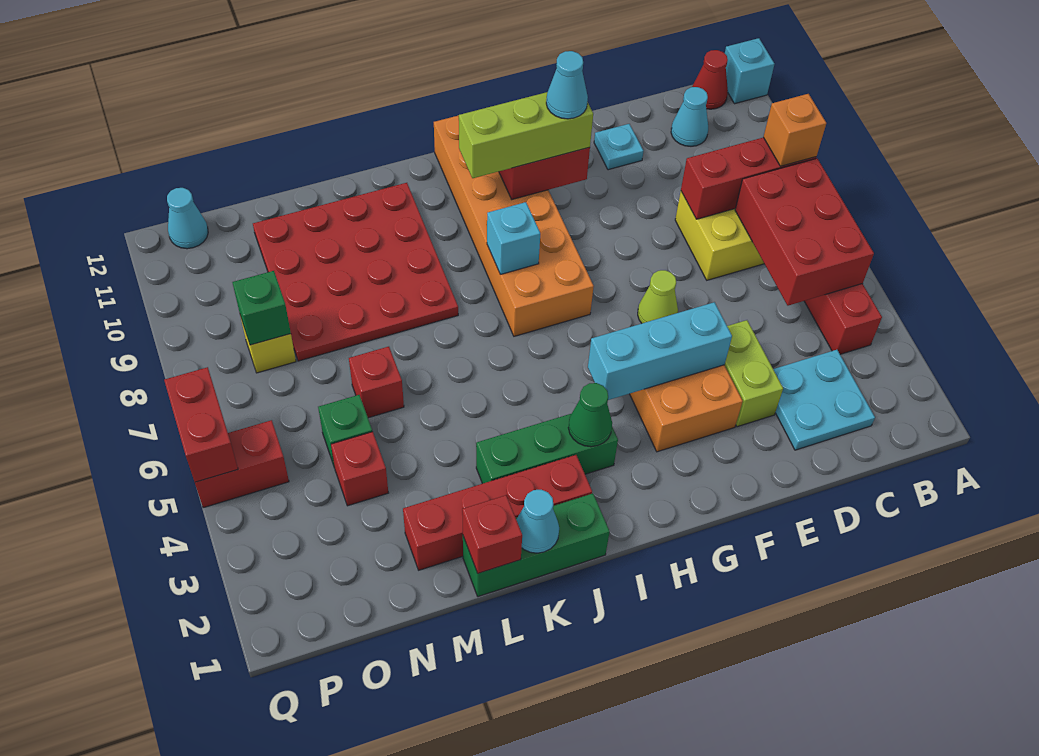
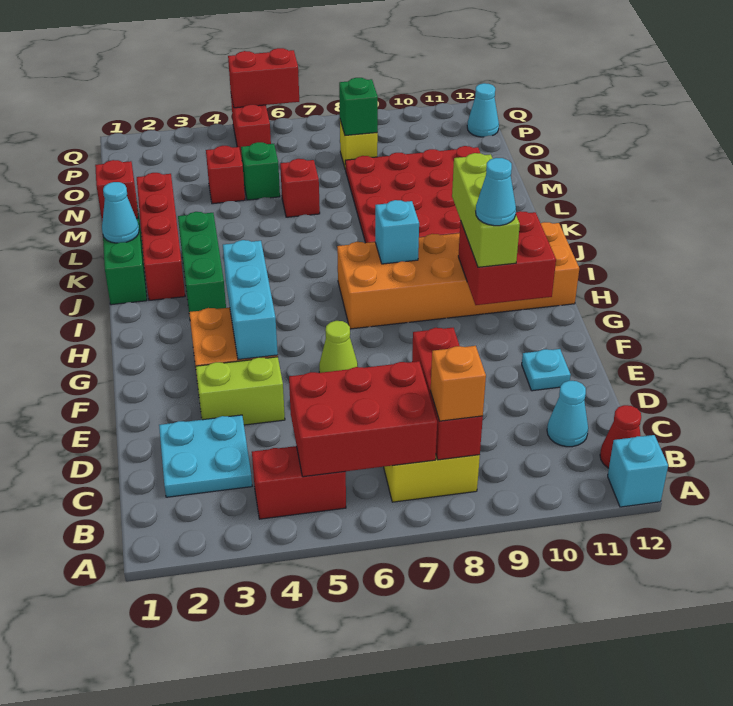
green cone I3 level 2 -> none

